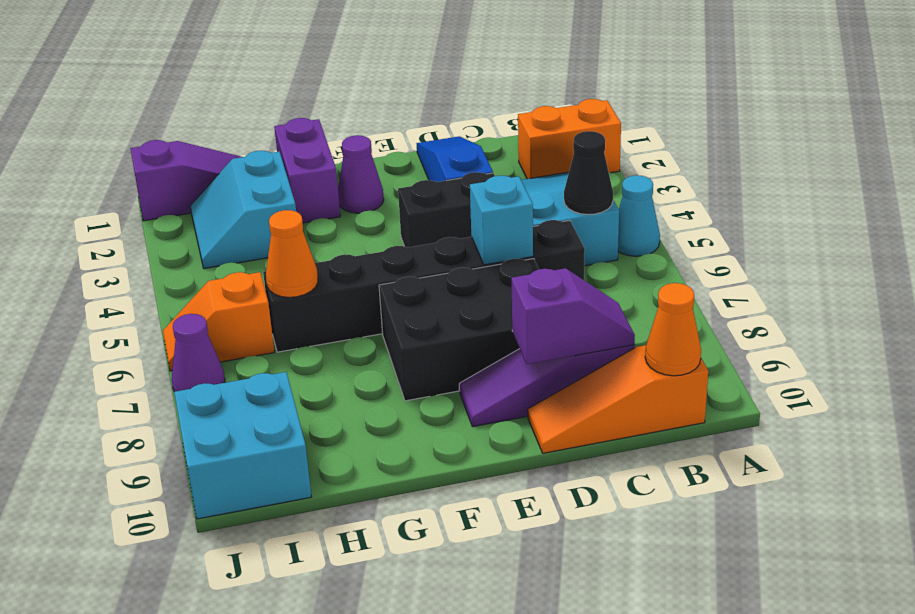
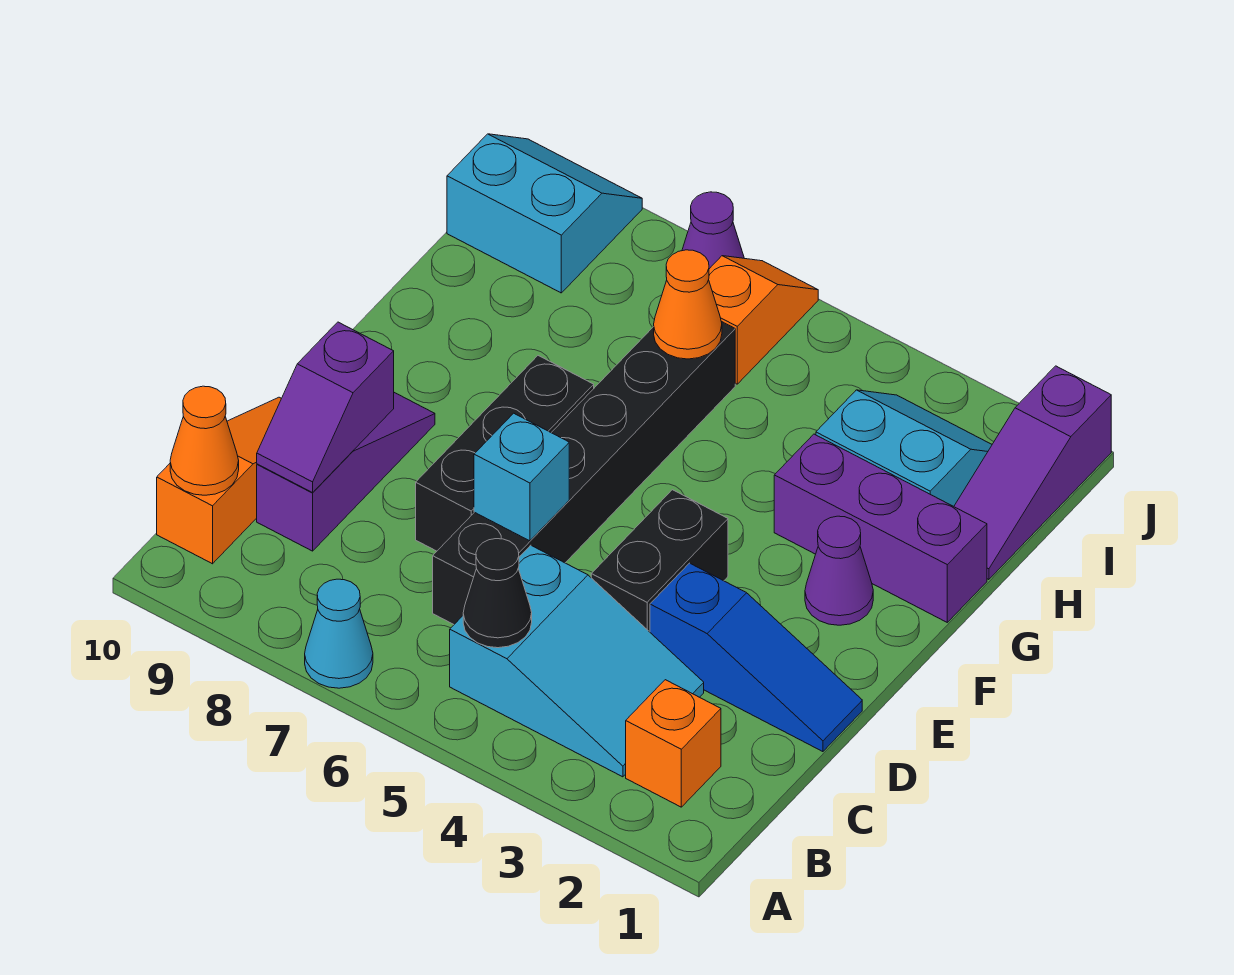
orange brick A2:B2 level 1 -> orange brick B2 level 1
cyan cone A5 level 1 -> cyan cone A7 level 1
black brick D7:F8 level 1 -> black brick D7:F7 level 1
purple brick G1:G2 level 1 -> purple brick G1:G3 level 1
cyan brick I9:J10 level 1 -> cyan slope I9:J10 level 1 top I

